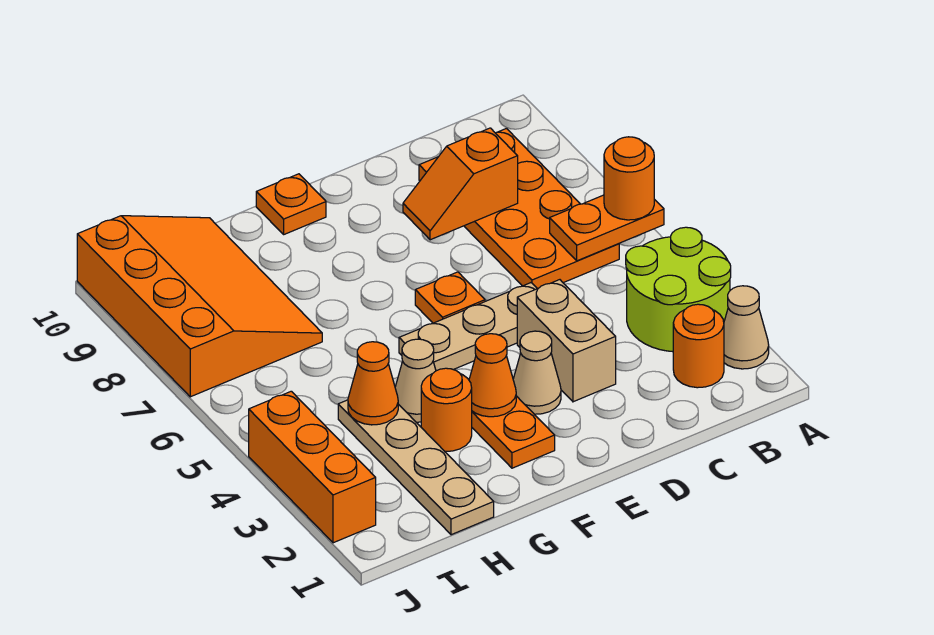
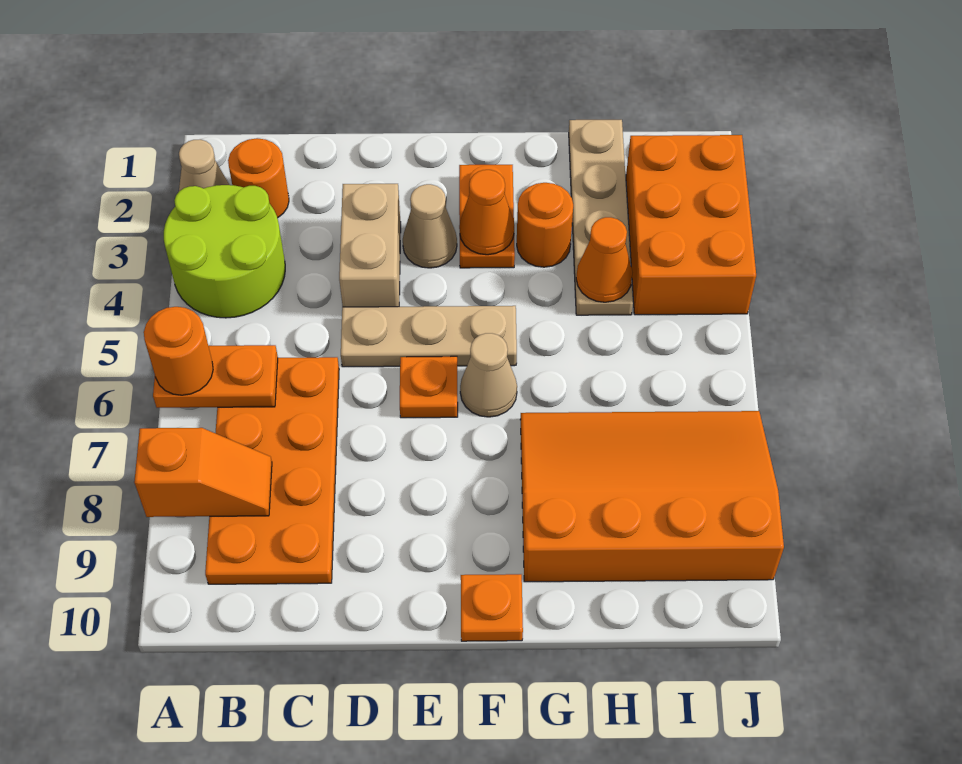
orange slope C8:D8 level 2 top C -> orange slope A8:B8 level 2 top A
tan cone G4 level 1 -> tan cone F6 level 1
orange slope H7:J10 level 1 top J -> orange slope G7:J9 level 1 top 9
orange brick J2:J4 level 1 -> orange brick I2:J4 level 1

